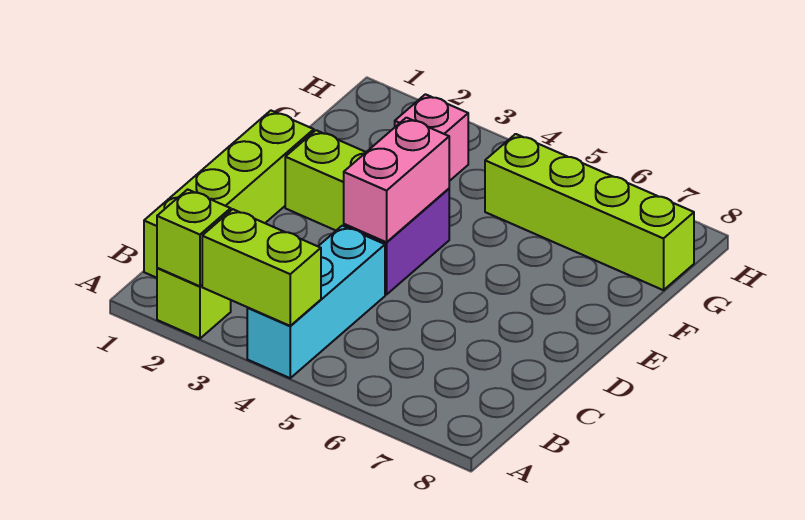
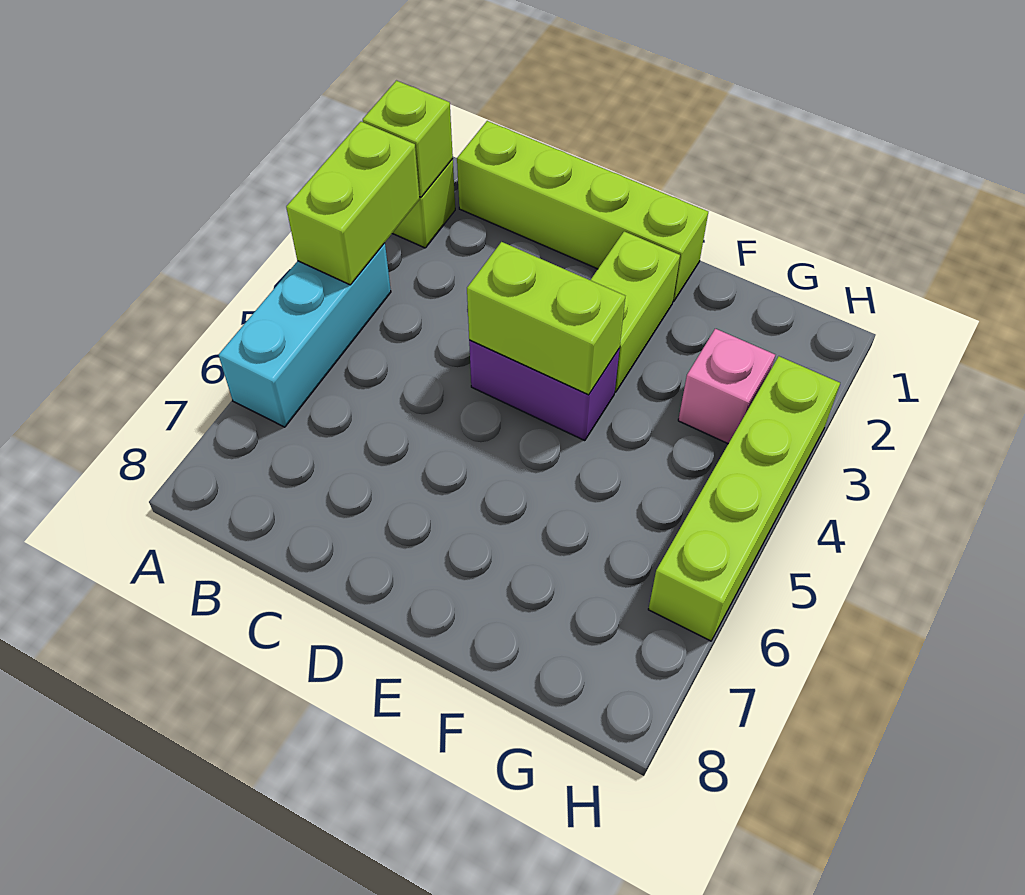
cyan brick A4:C4 level 1 -> cyan brick A4:A6 level 1
pink brick D4:E4 level 2 -> lime brick D4:E4 level 2
lime brick G5:G8 level 1 -> lime brick H3:H6 level 1

